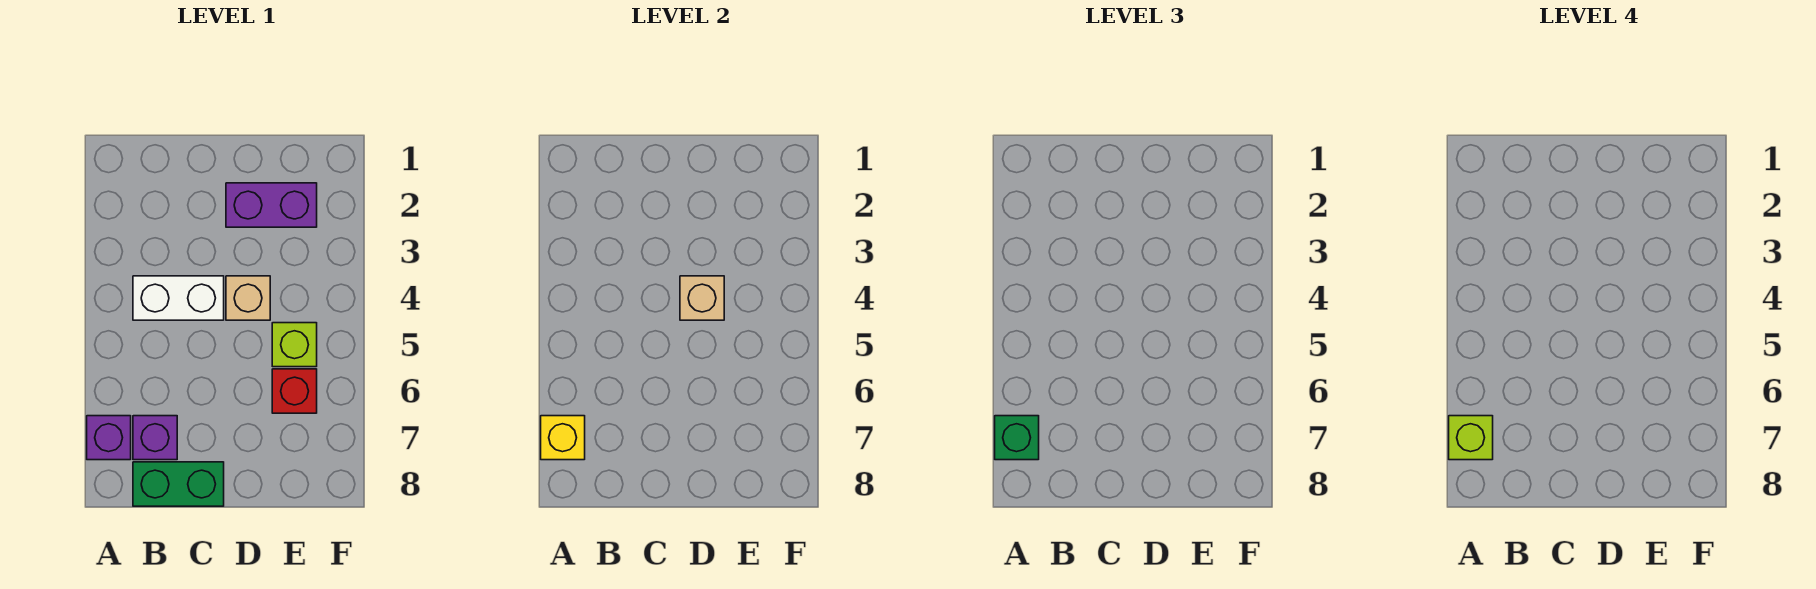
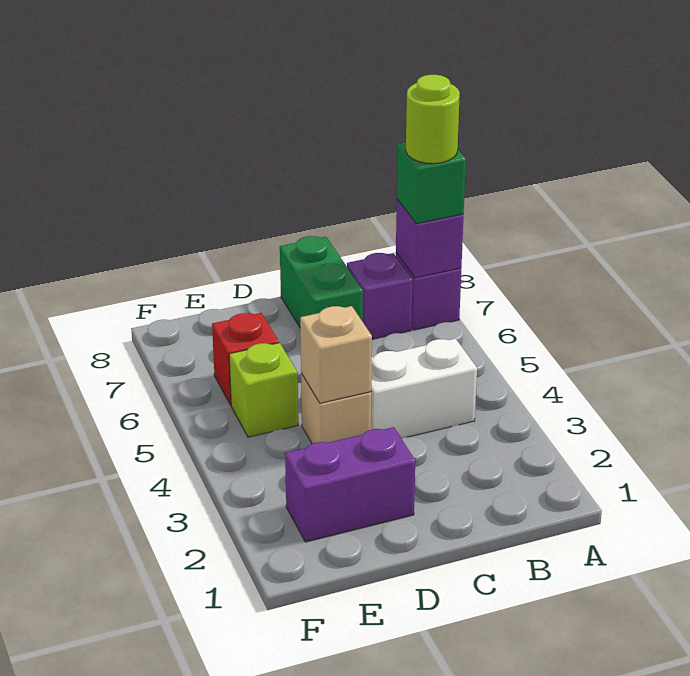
yellow brick A7 level 2 -> purple brick A7 level 2
lime brick A7 level 4 -> lime round brick A7 level 4
green brick B8:C8 level 1 -> green brick C7:C8 level 1

